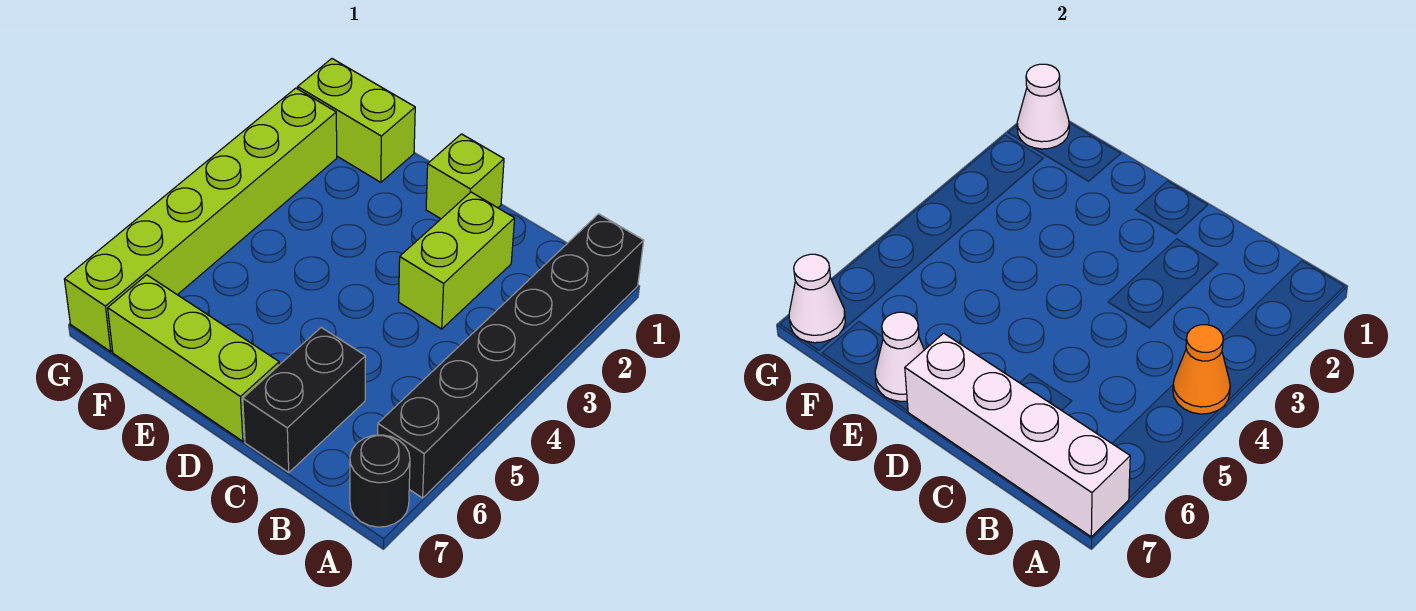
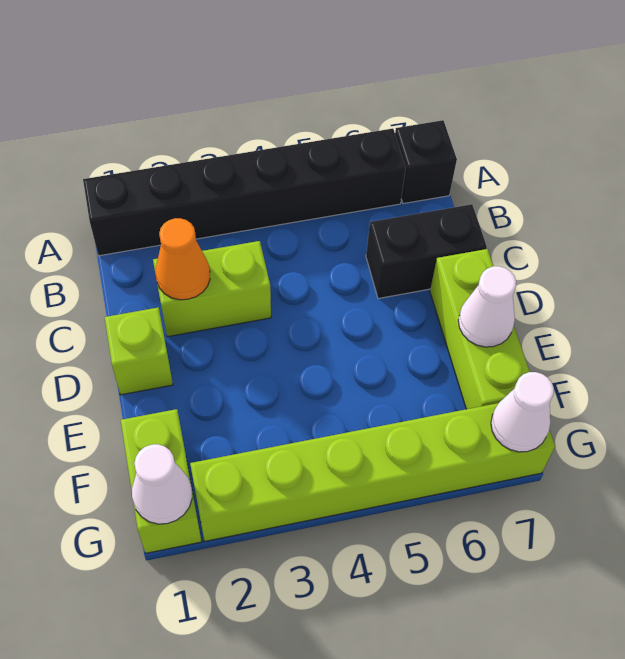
orange cone A4 level 2 -> orange cone C2 level 2
black round brick A7 level 1 -> black brick A7 level 1
white brick A7:D7 level 2 -> none

